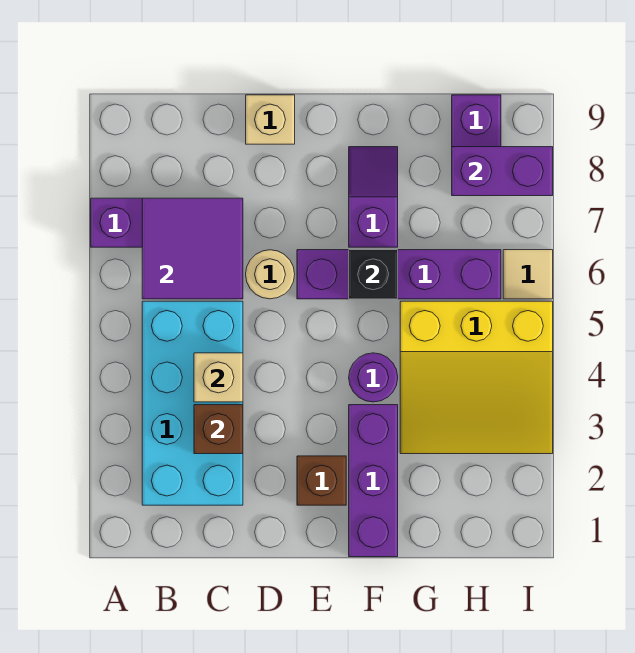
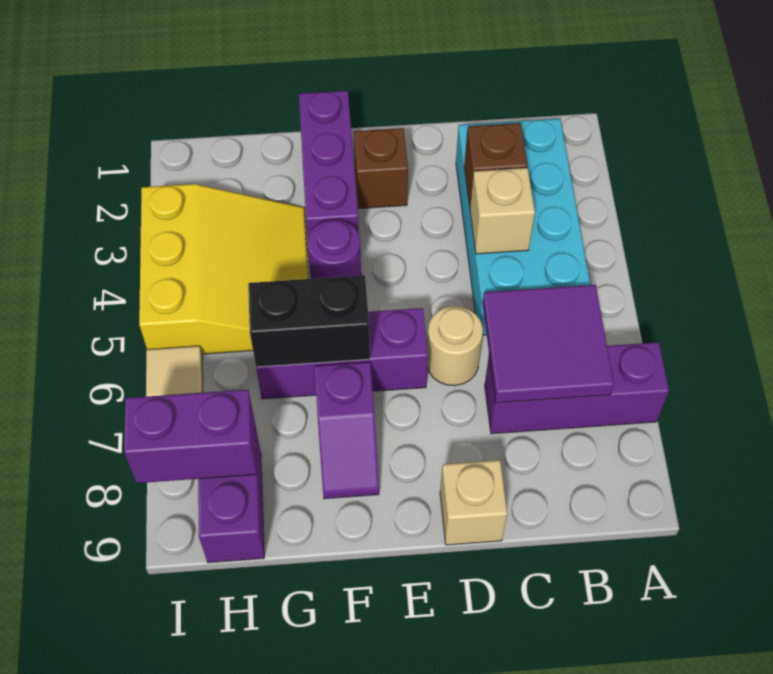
purple brick E6:H6 level 1 -> purple brick E6:G6 level 1
black brick F6 level 2 -> black brick F6:G6 level 2
yellow slope G3:I5 level 1 top 5 -> yellow slope G3:I5 level 1 top I

